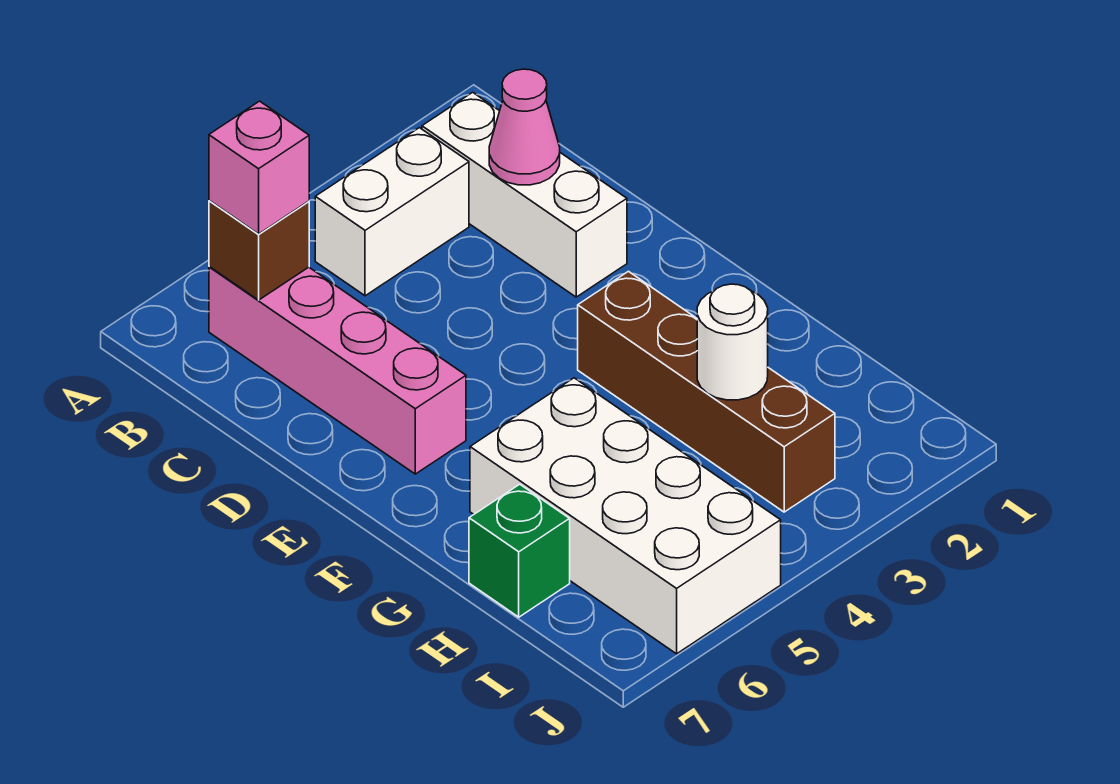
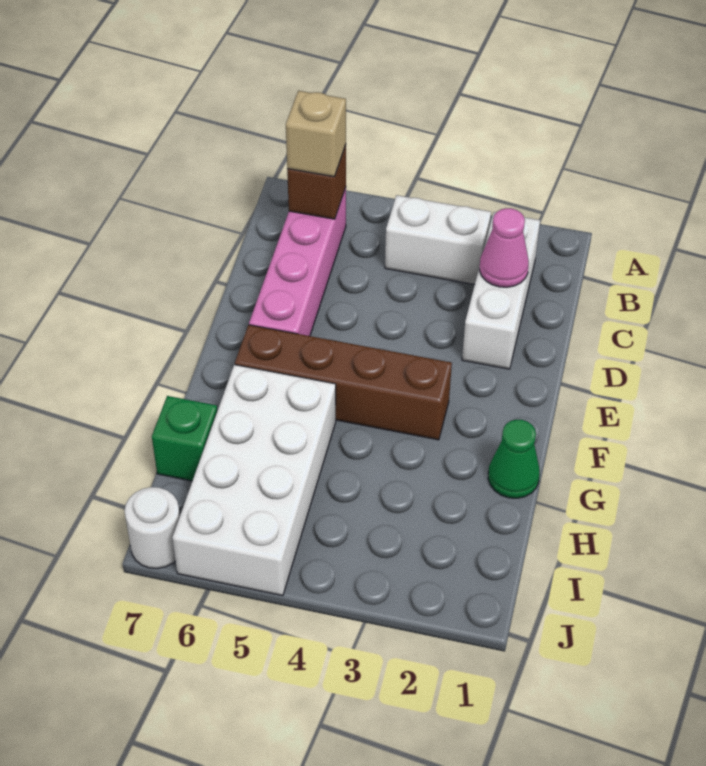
pink brick B6 level 3 -> tan brick B6 level 3
brown brick F3:I3 level 1 -> brown brick F3:F6 level 1
none -> green cone G1 level 1
white round brick H3 level 2 -> white round brick J7 level 1

